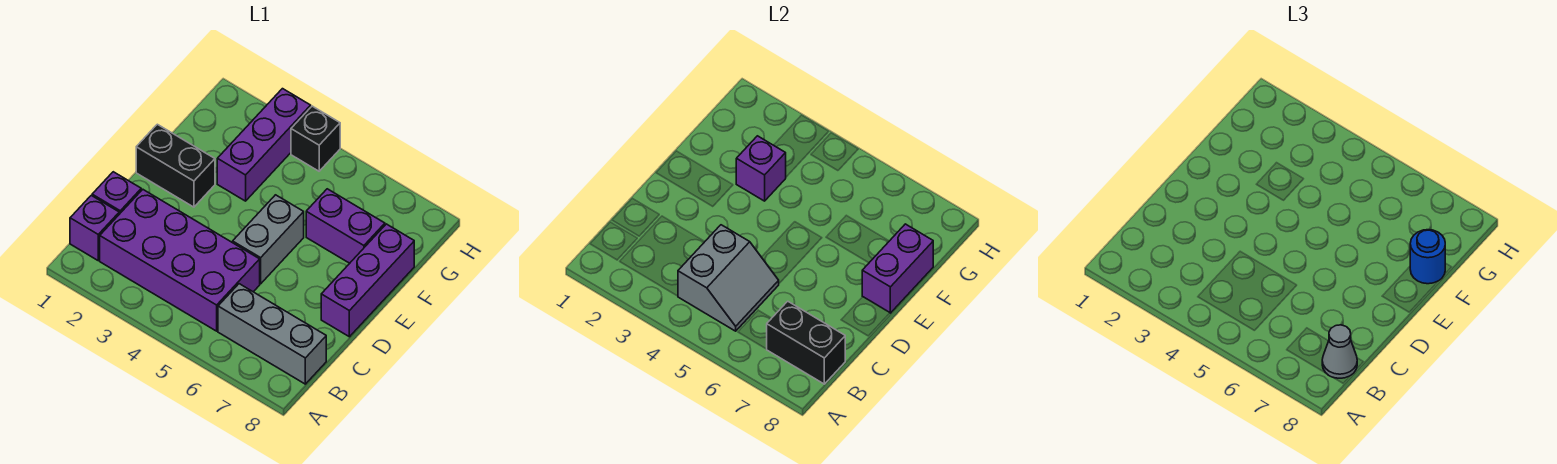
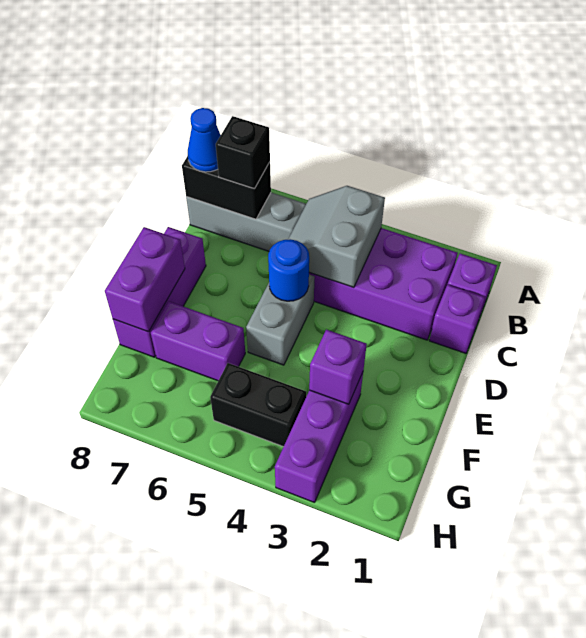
grey cone B8 level 3 -> blue cone B8 level 3
black brick E1:E2 level 1 -> black brick G4:G5 level 1
blue round brick F8 level 3 -> blue round brick D5 level 2
black brick H4 level 1 -> black brick B7 level 3

